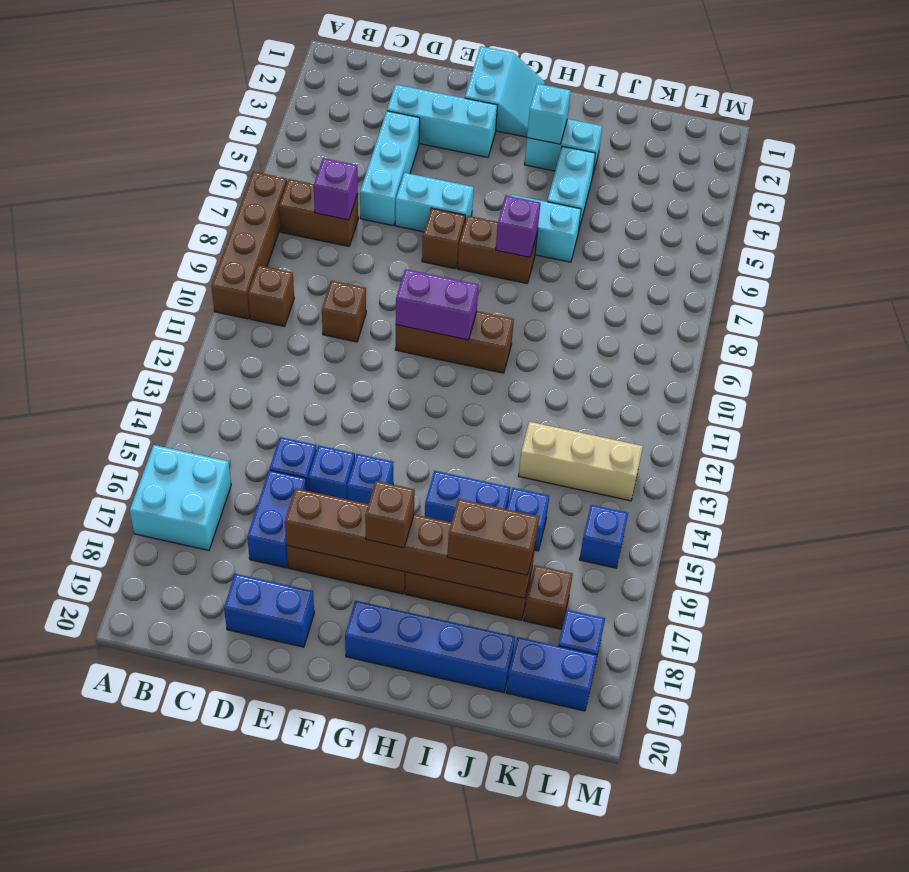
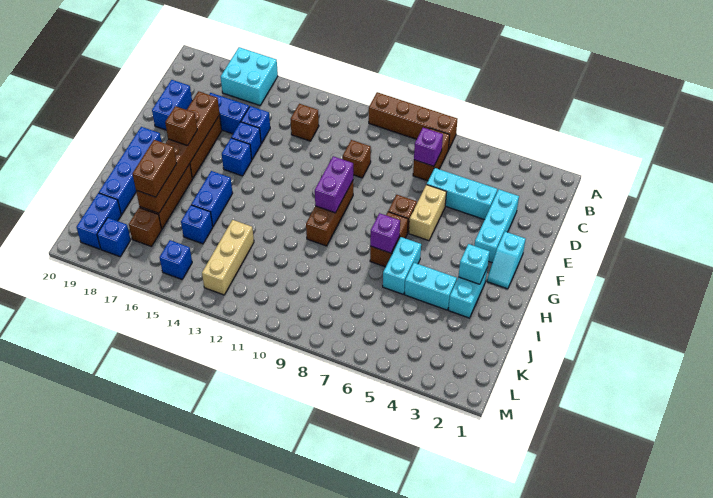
brown brick B10 level 1 -> brown brick C13 level 1
cyan brick E6:F6 level 1 -> tan brick E6:F6 level 1
cyan slope F1:G2 level 1 top F -> cyan slope F2:G2 level 1 top F

